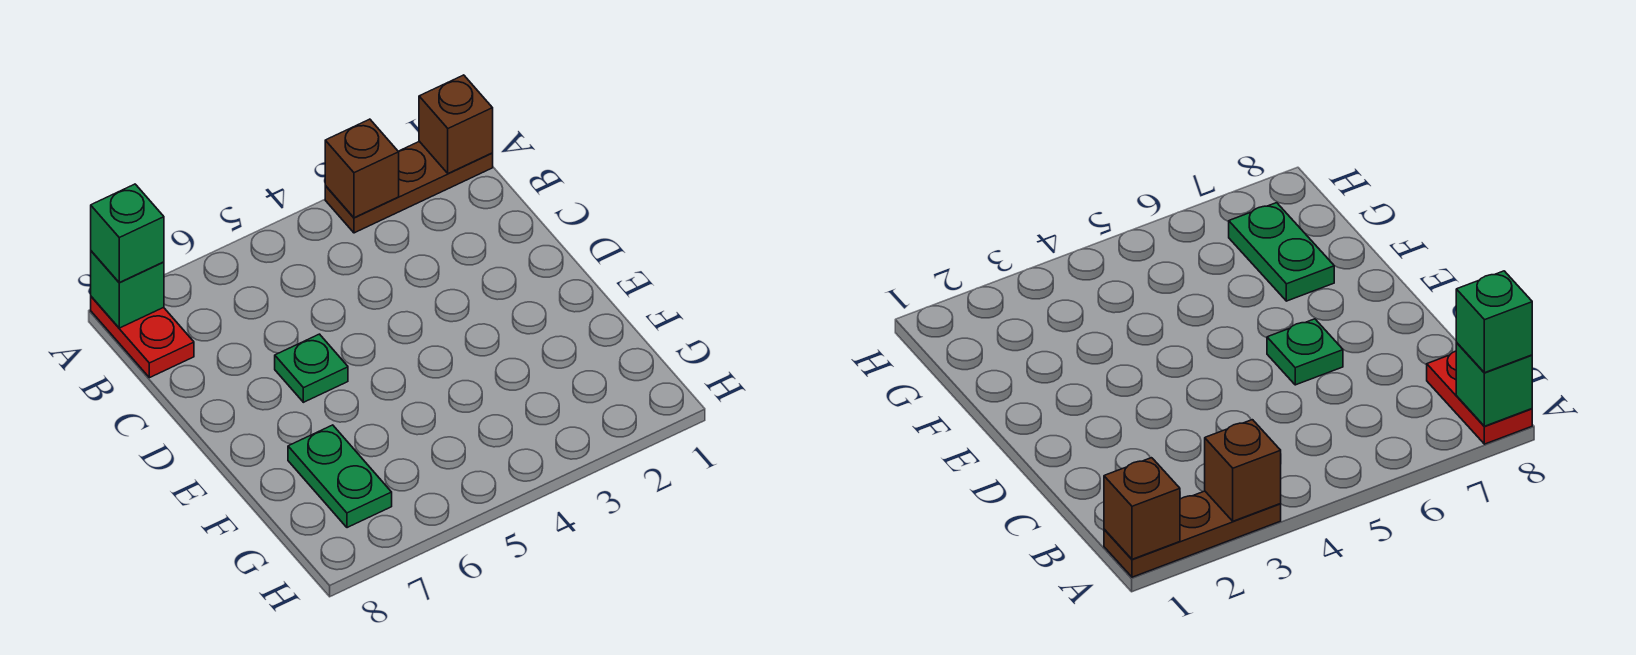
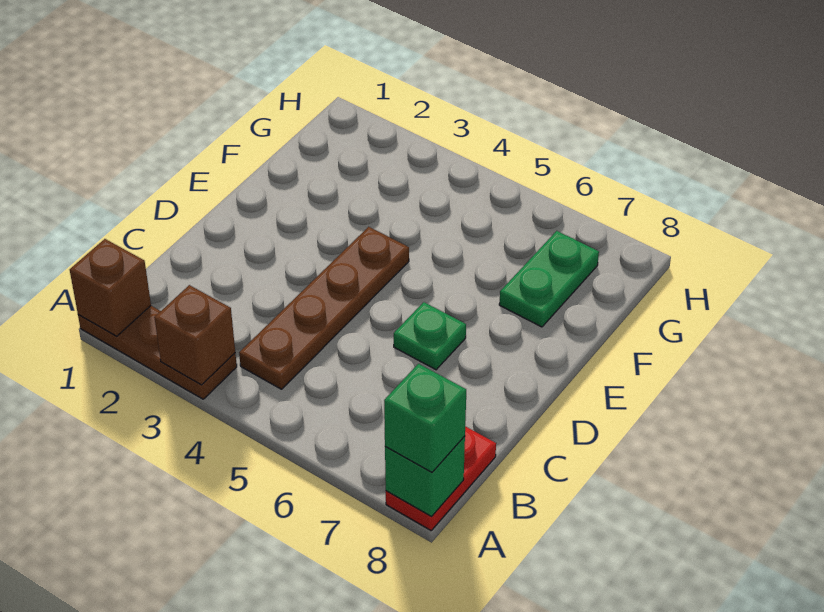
none -> brown plate B4:E4 level 1

